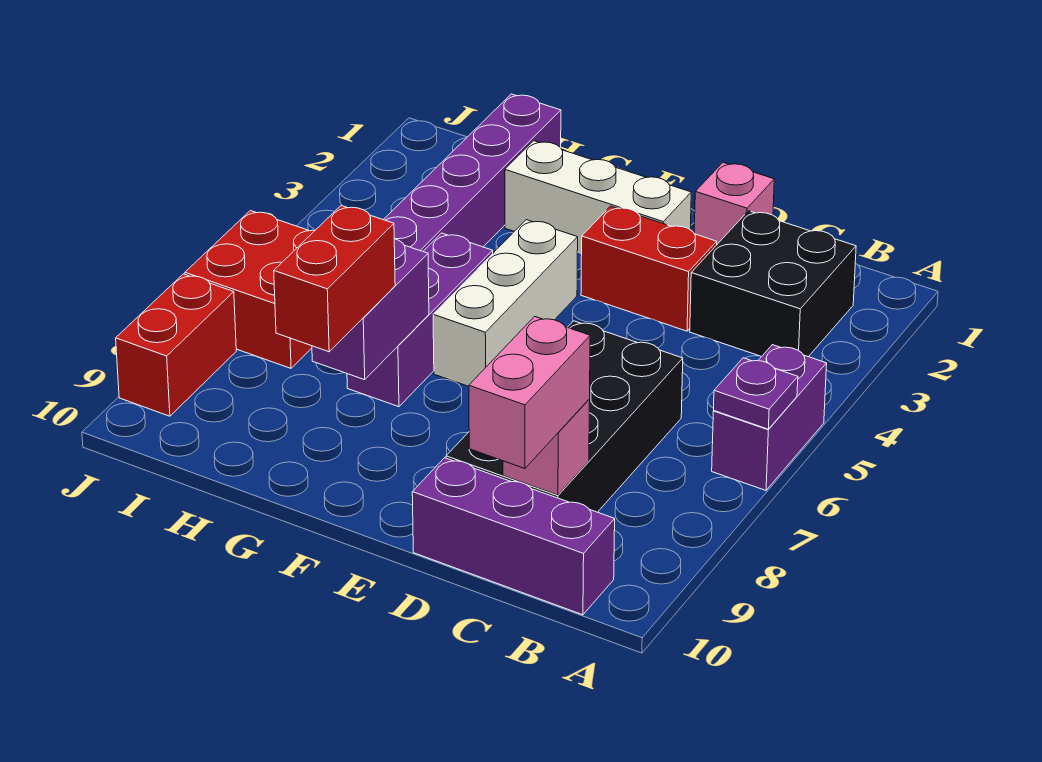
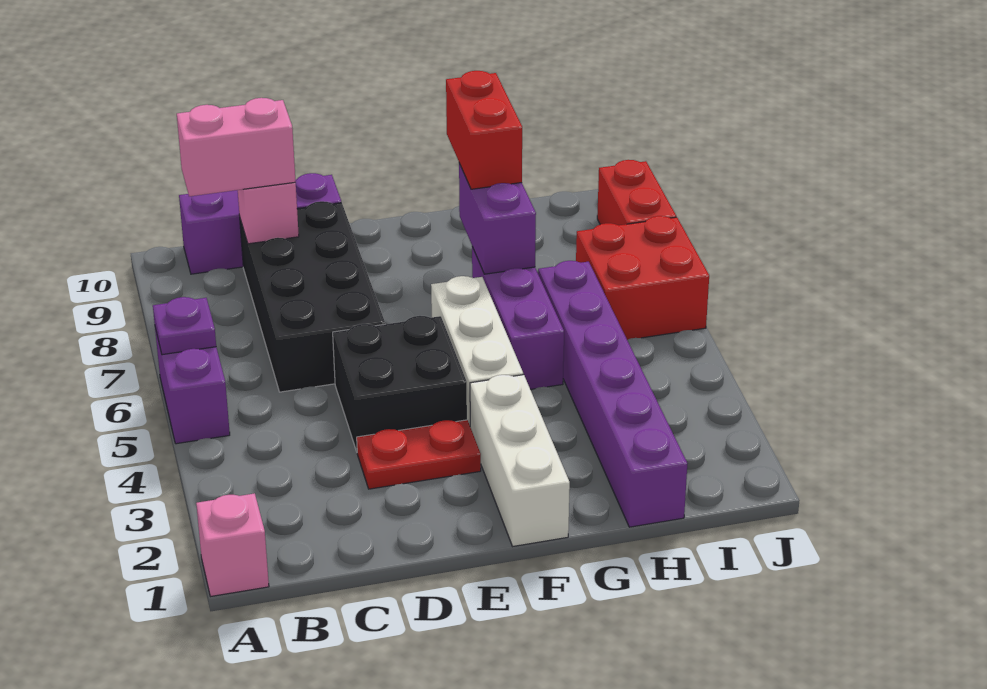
black brick B2:C3 level 1 -> black brick D4:E5 level 1
pink brick C9:C10 level 3 -> pink brick B9:C9 level 3
pink brick D1 level 1 -> pink brick A1 level 1
red brick D3:E3 level 1 -> red plate D3:E3 level 1
white brick E2:G2 level 1 -> white brick F1:F3 level 1

